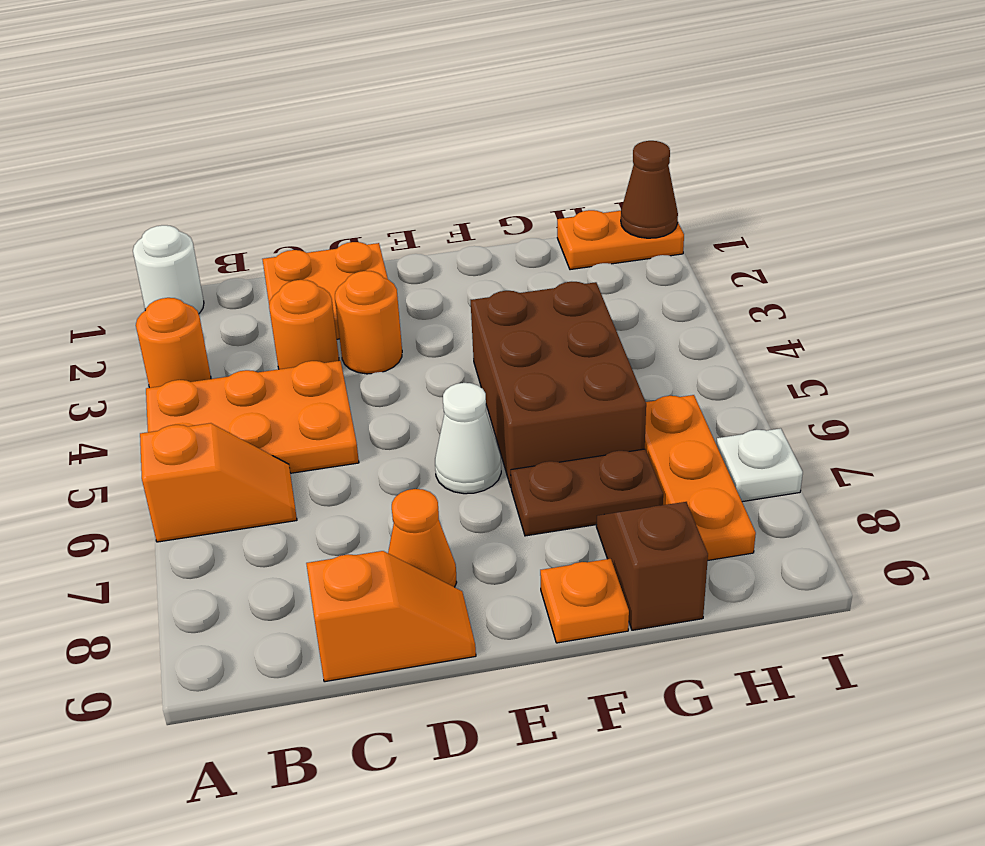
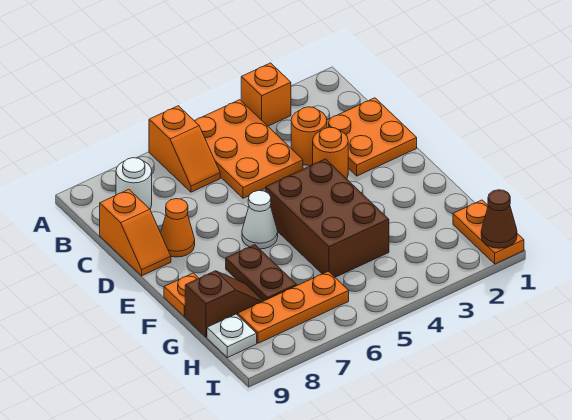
white round brick A1 level 1 -> white round brick B8 level 1
orange round brick A3 level 1 -> orange brick A3 level 1
brown brick F4:G6 level 1 -> brown brick E4:G5 level 1
white plate I7 level 1 -> white plate H9 level 1

